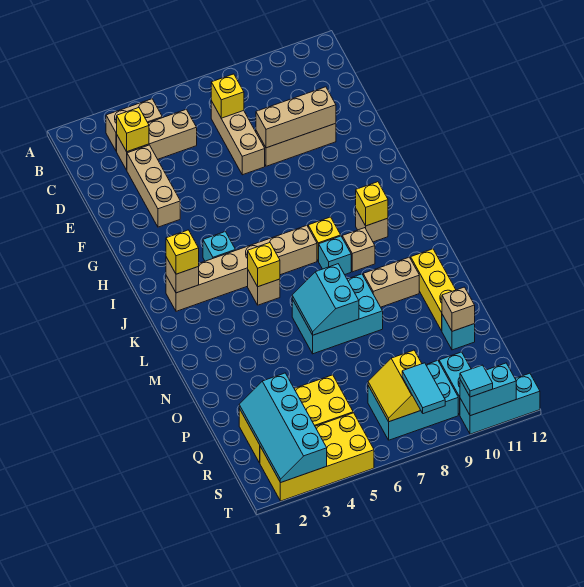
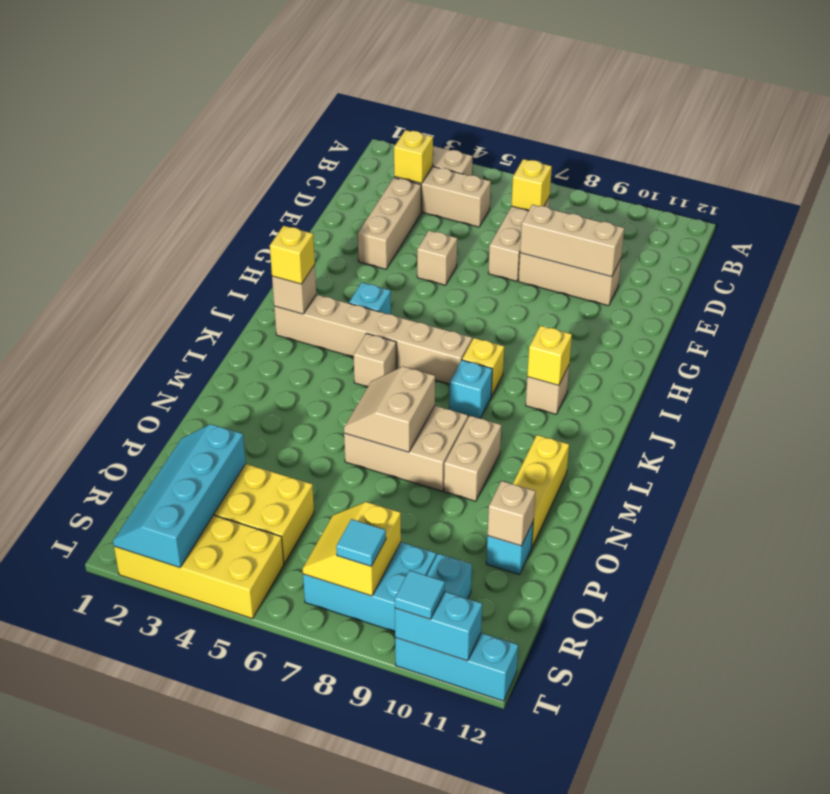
yellow brick K5 level 2 -> none
tan brick K9 level 1 -> tan brick F5 level 1
cyan brick M6:N8 level 1 -> tan brick M6:N8 level 1
cyan slope M6:N7 level 2 top 7 -> tan slope M6:N7 level 2 top 7
tan brick M9:M10 level 1 -> tan brick M9:N9 level 1
cyan tile S8:T8 level 3 -> cyan tile S8 level 3

